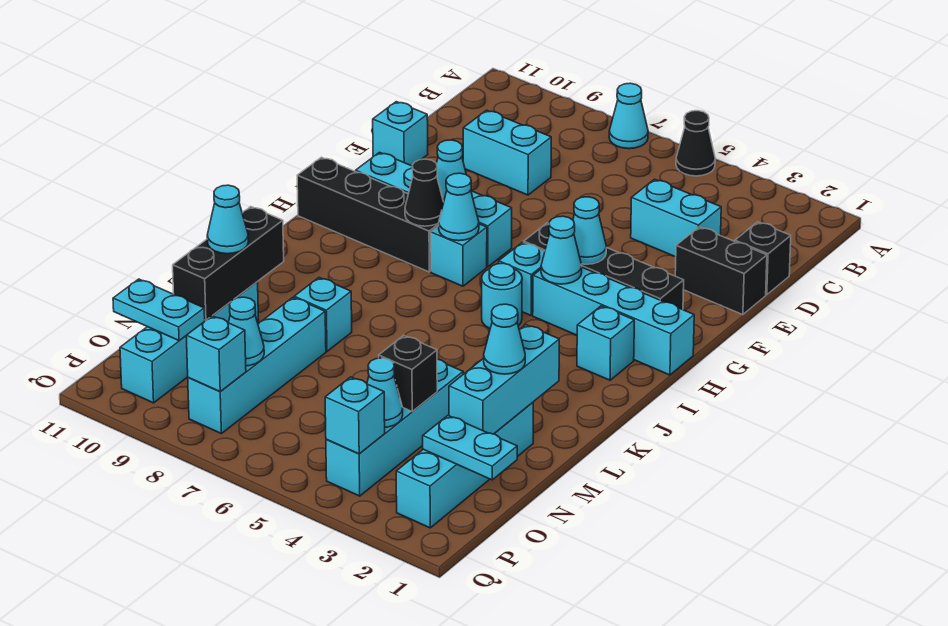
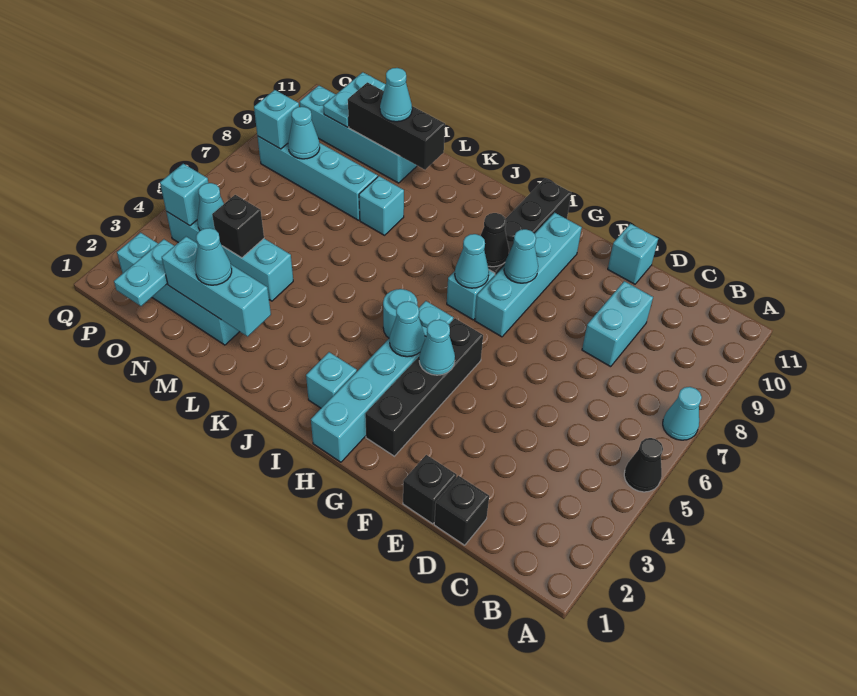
cyan brick D3:D4 level 1 -> none
black brick E1:E2 level 1 -> black brick E1 level 1

